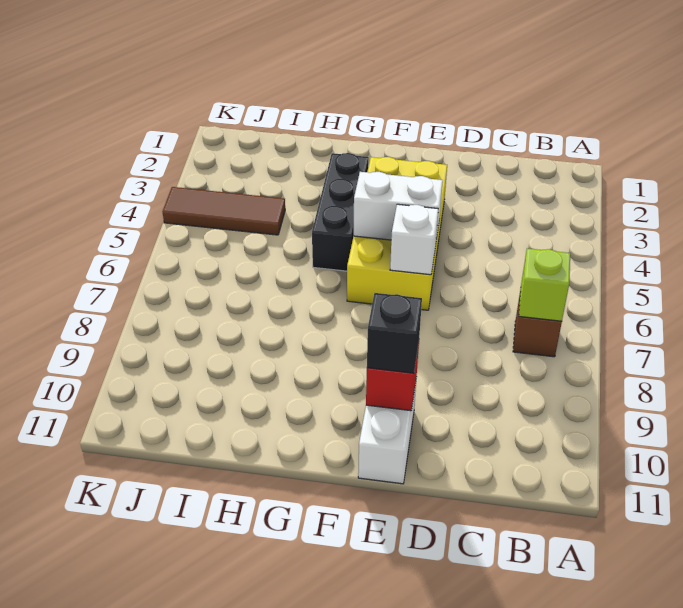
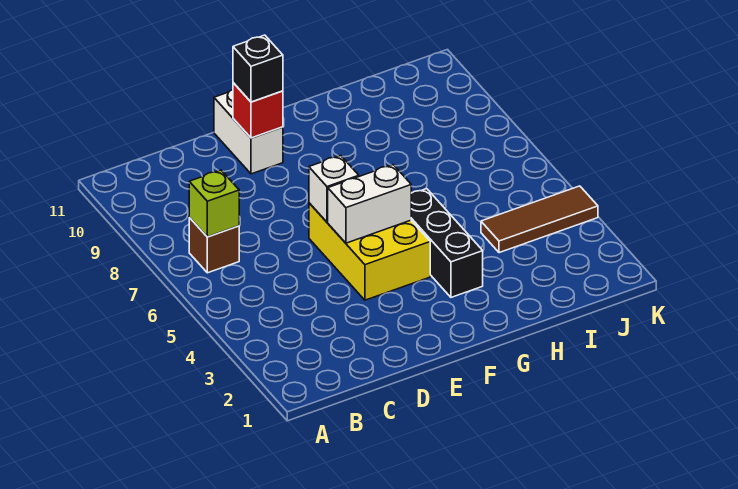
yellow brick E3:F6 level 1 -> yellow brick E4:F6 level 1

